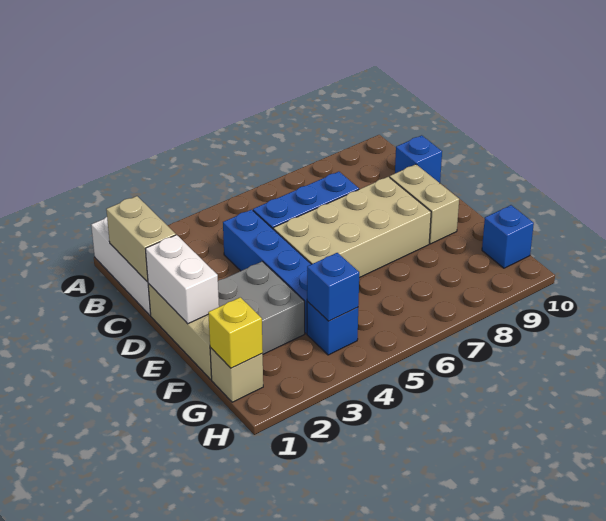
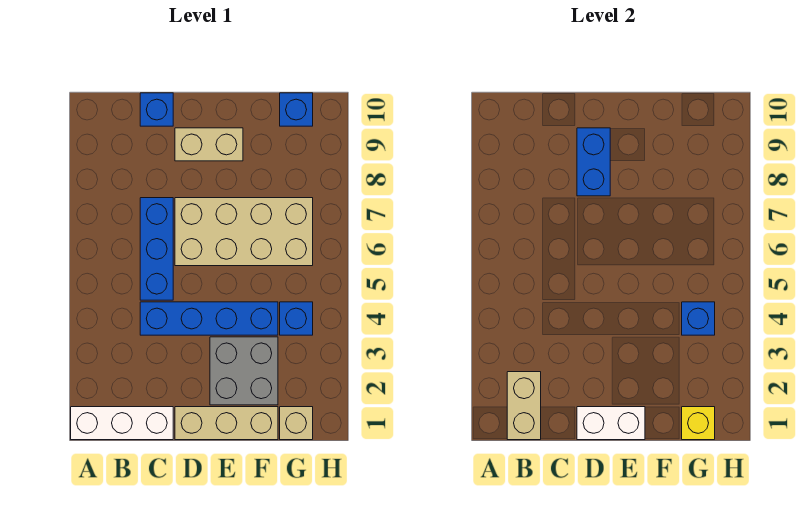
tan brick B1:C1 level 2 -> tan brick B1:B2 level 2
tan brick D5:E8 level 1 -> tan brick D6:G7 level 1
none -> blue brick D8:D9 level 2

